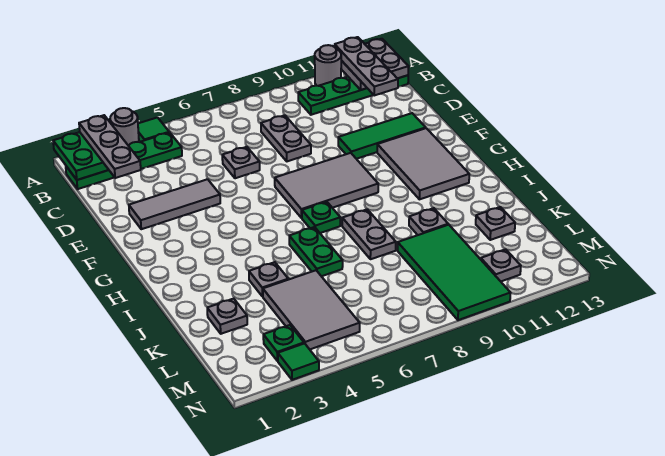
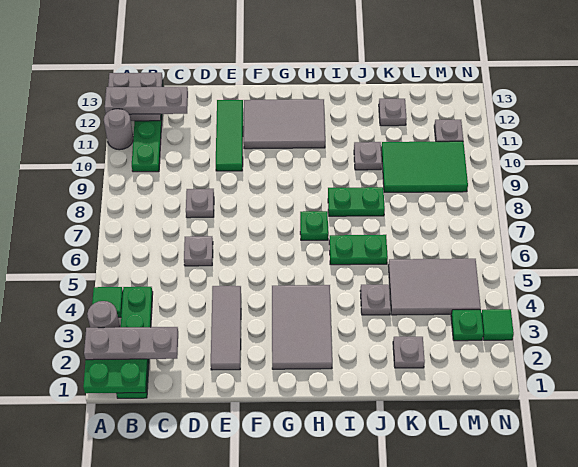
grey plate C8:D8 level 1 -> grey plate D8 level 1
grey tile F7:G9 level 1 -> grey tile G2:H4 level 1
grey plate I8:J8 level 1 -> green plate I8:J8 level 1
green tile K9:N10 level 1 -> green tile K9:M10 level 1

